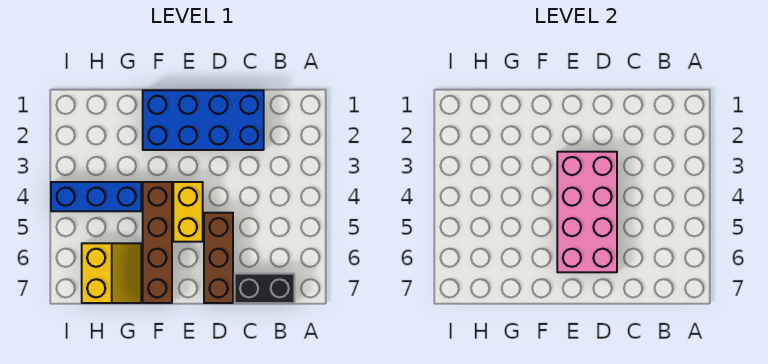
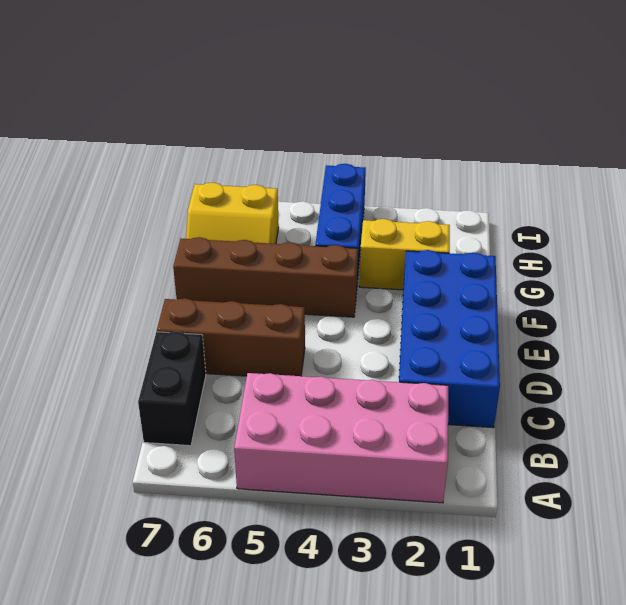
pink brick D3:E6 level 2 -> pink brick A2:B5 level 1
yellow brick E4:E5 level 1 -> yellow brick G2:G3 level 1

